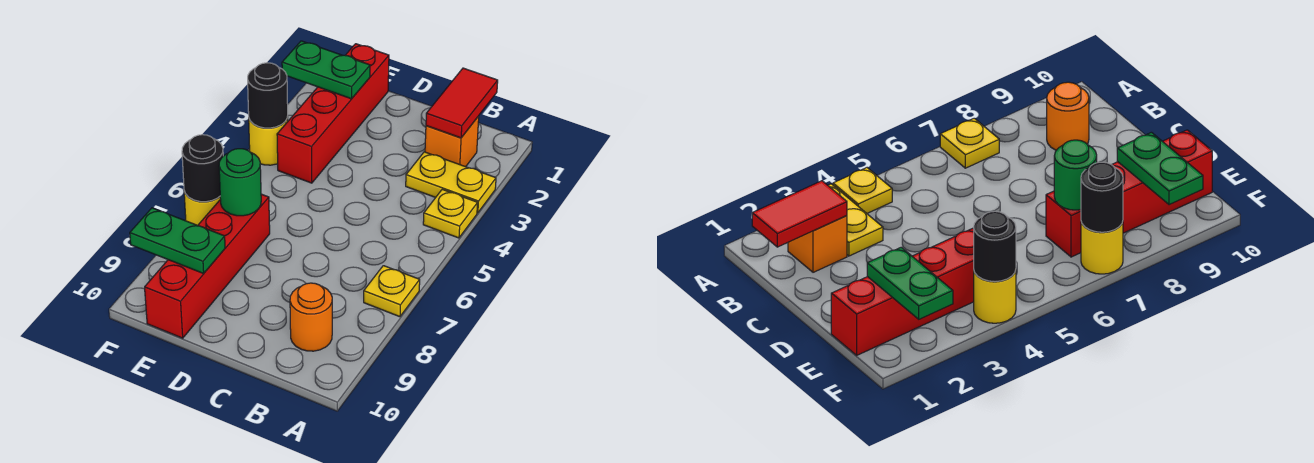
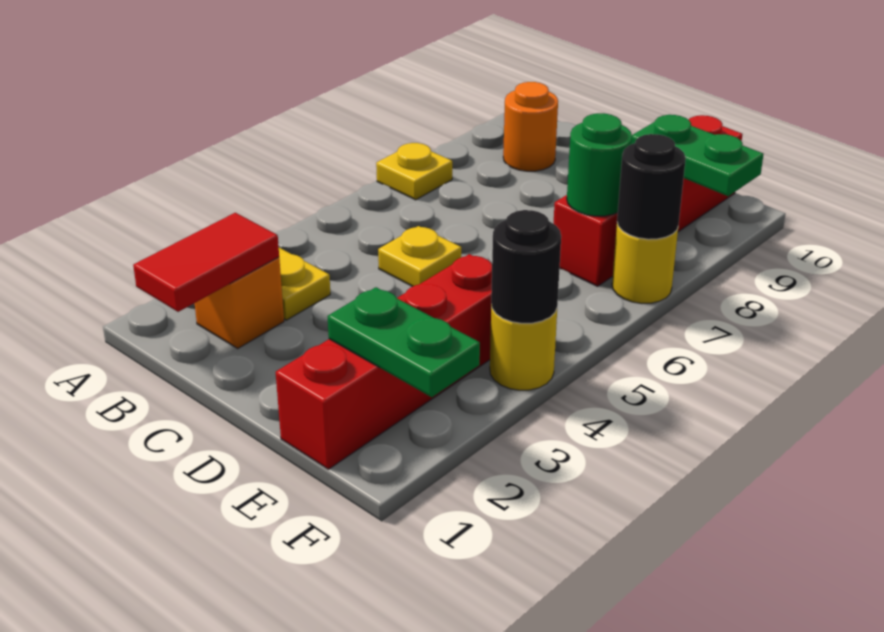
yellow plate A4 level 1 -> yellow plate C5 level 1

